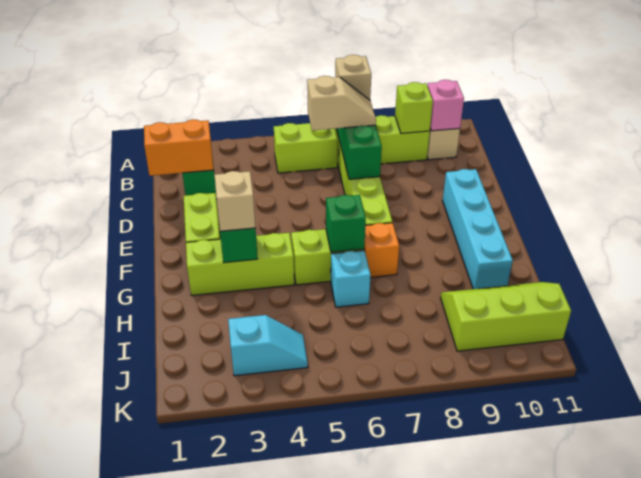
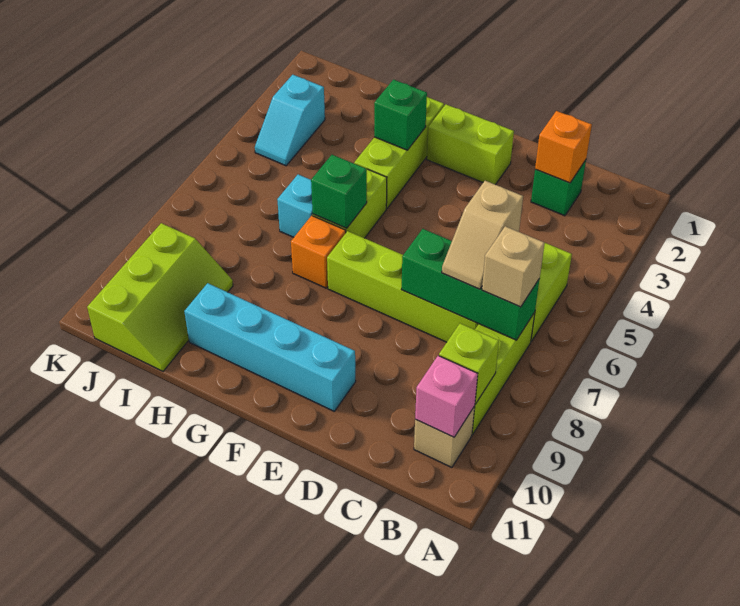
orange brick C1:C2 level 2 -> orange brick C2 level 2
tan brick G3 level 3 -> none

